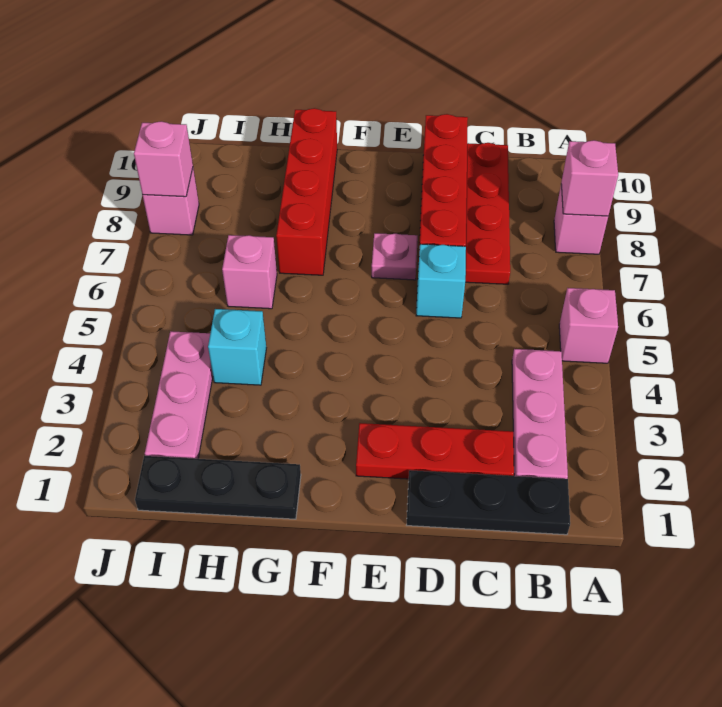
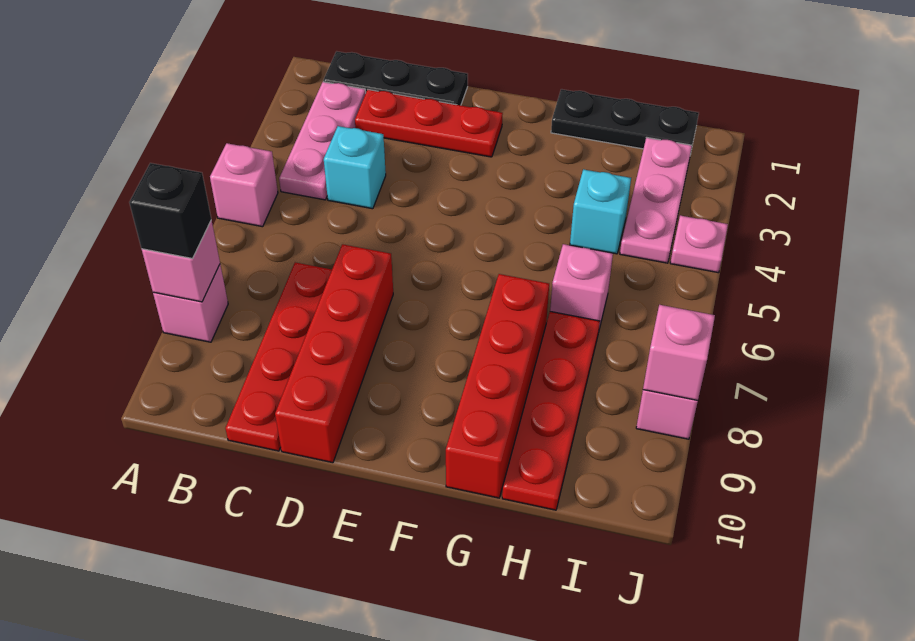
none -> black brick A8 level 3
cyan brick D6 level 1 -> cyan brick C4 level 1
pink plate E7 level 1 -> pink plate J4 level 1
none -> red plate H7:H10 level 1

